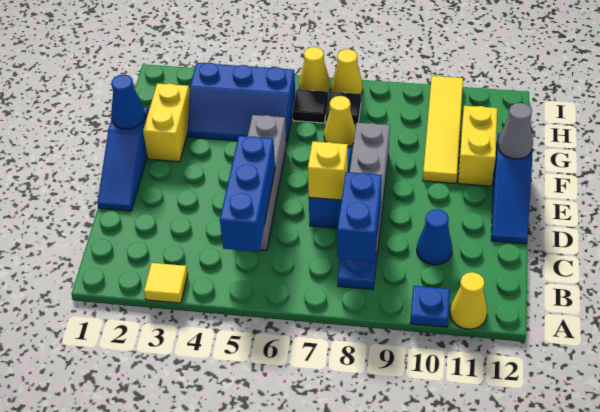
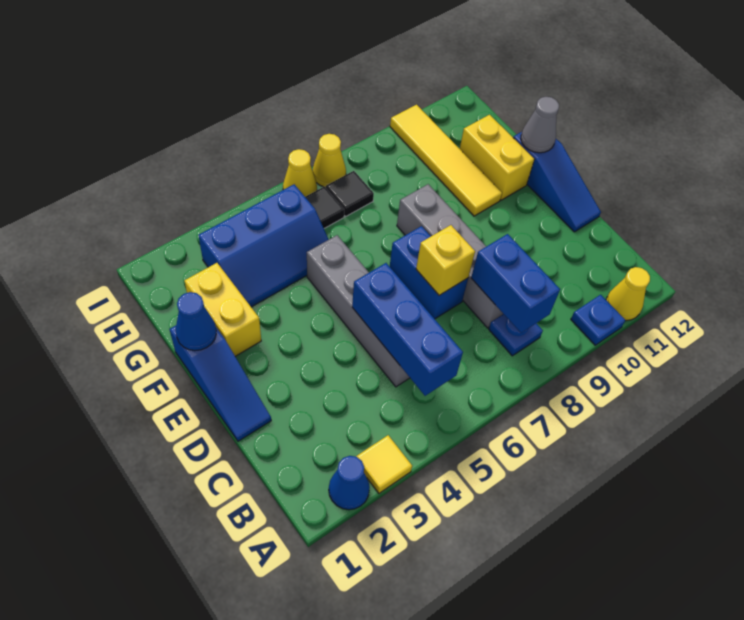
blue cone C10 level 1 -> blue cone A2 level 1
yellow cone G7 level 1 -> none

